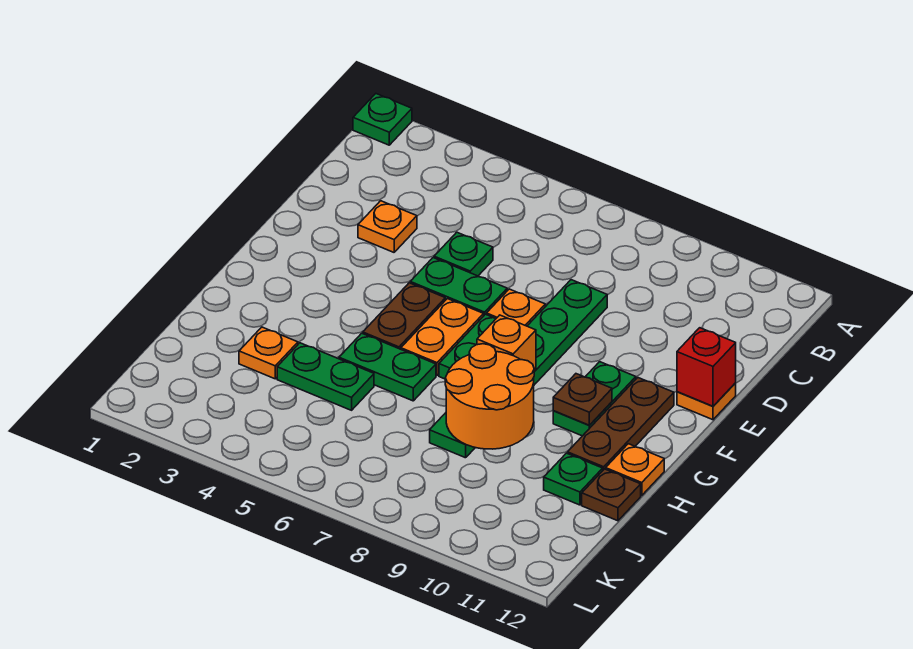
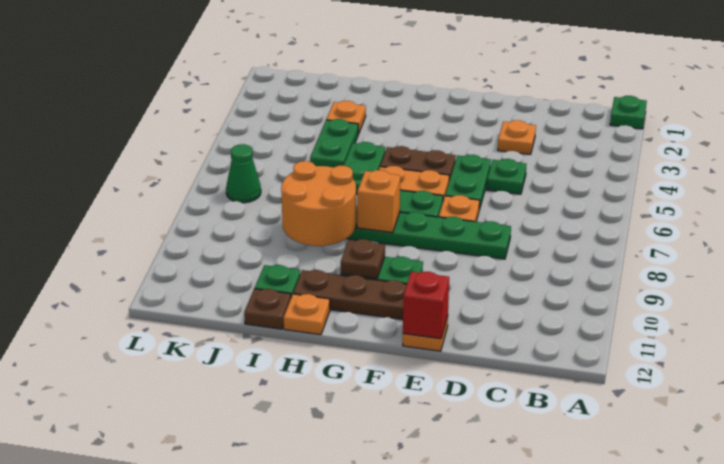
none -> green cone K7 level 1

